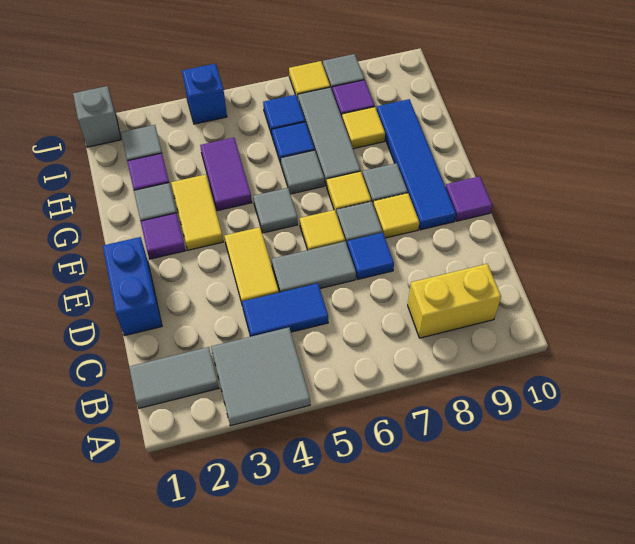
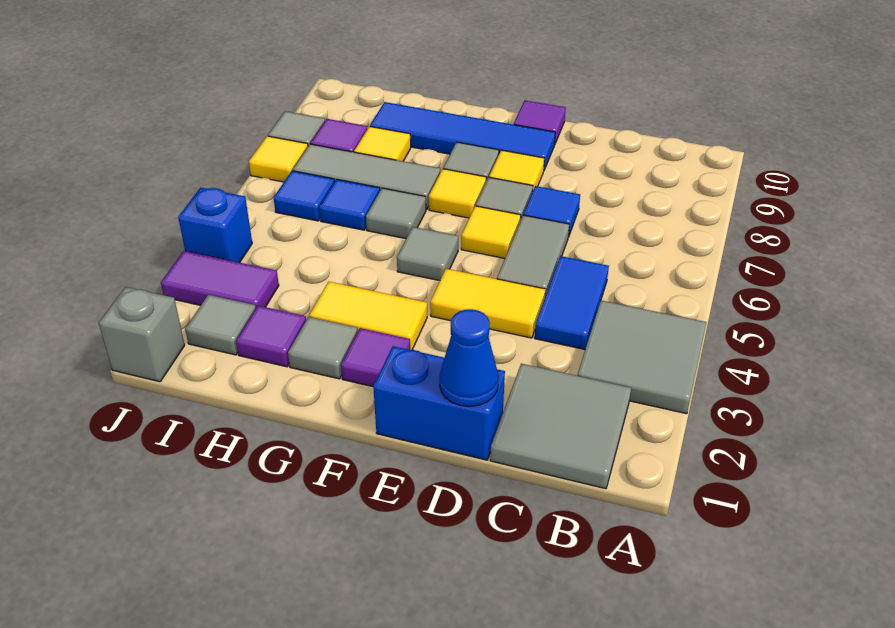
grey tile B1:B2 level 1 -> grey tile B1:C2 level 1
yellow brick B8:B9 level 1 -> none
none -> blue cone D1 level 2
purple tile G4:H4 level 1 -> purple tile I3:J3 level 1

